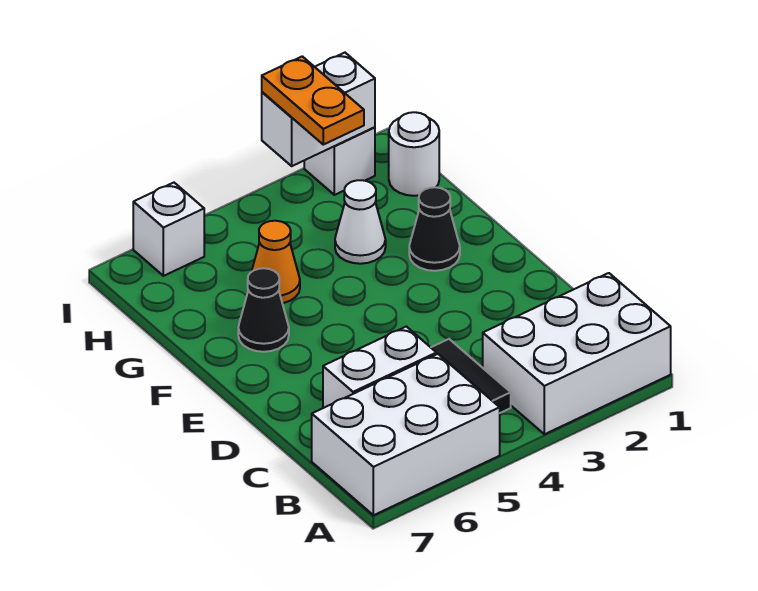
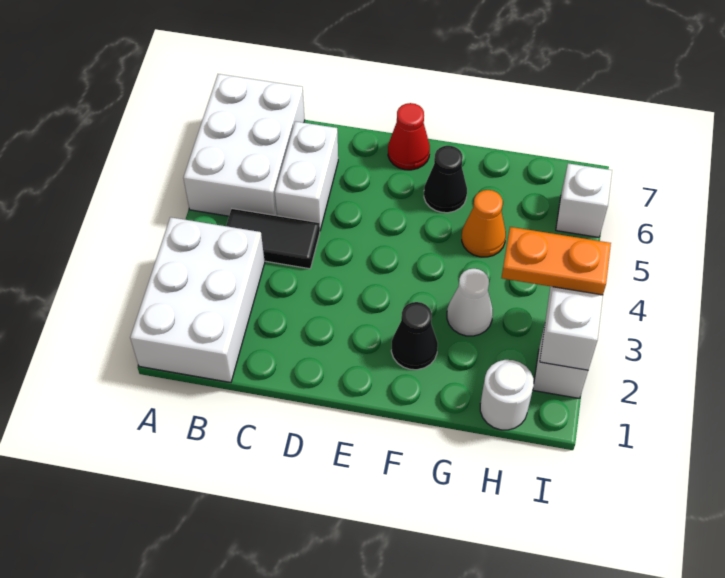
none -> red cone E7 level 1

